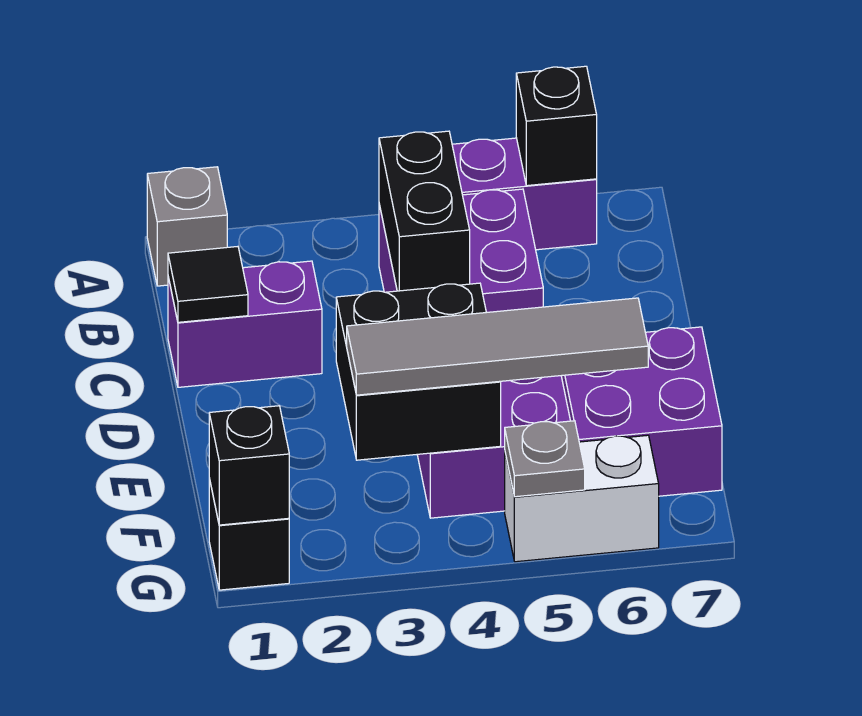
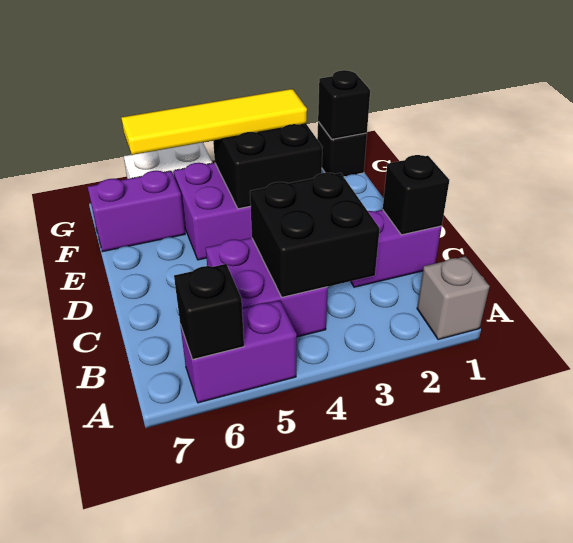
black brick B4:C4 level 2 -> black brick B3:C4 level 2
black tile C1 level 2 -> black brick C1 level 2
purple brick E6:F7 level 1 -> purple brick F6:F7 level 1
grey tile F3:F6 level 3 -> yellow tile F3:F6 level 3
grey plate G5 level 2 -> none

